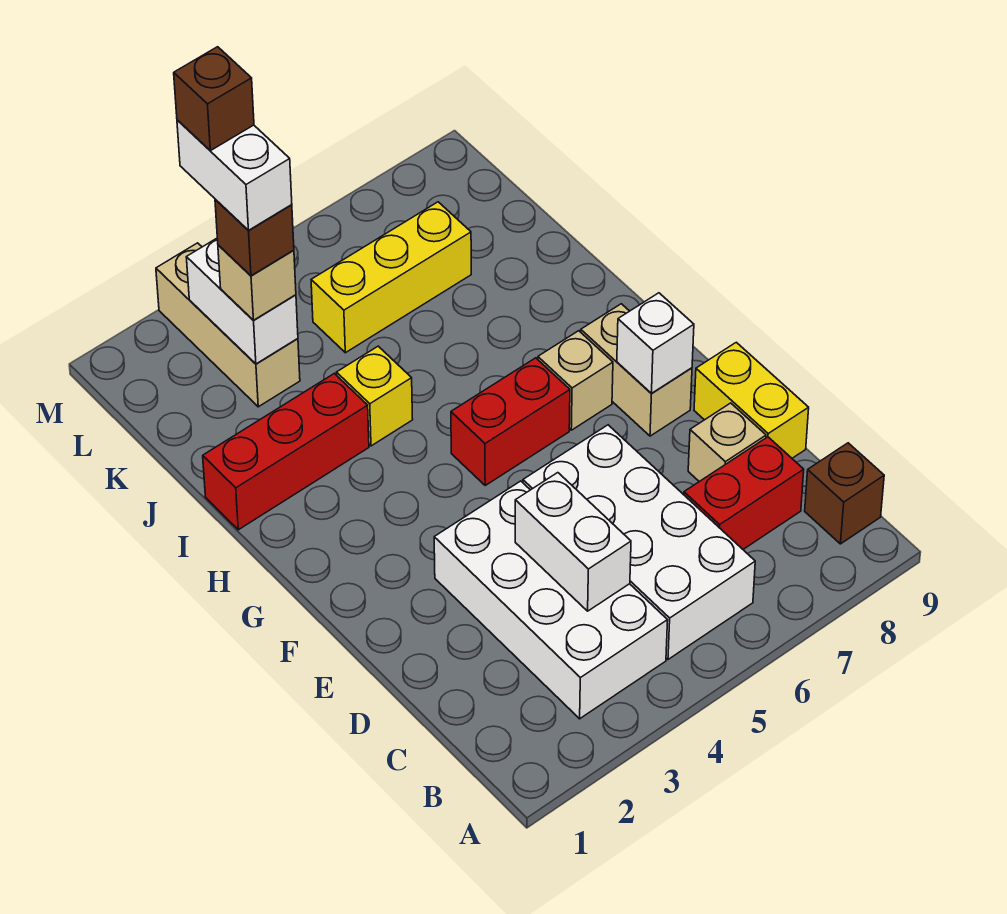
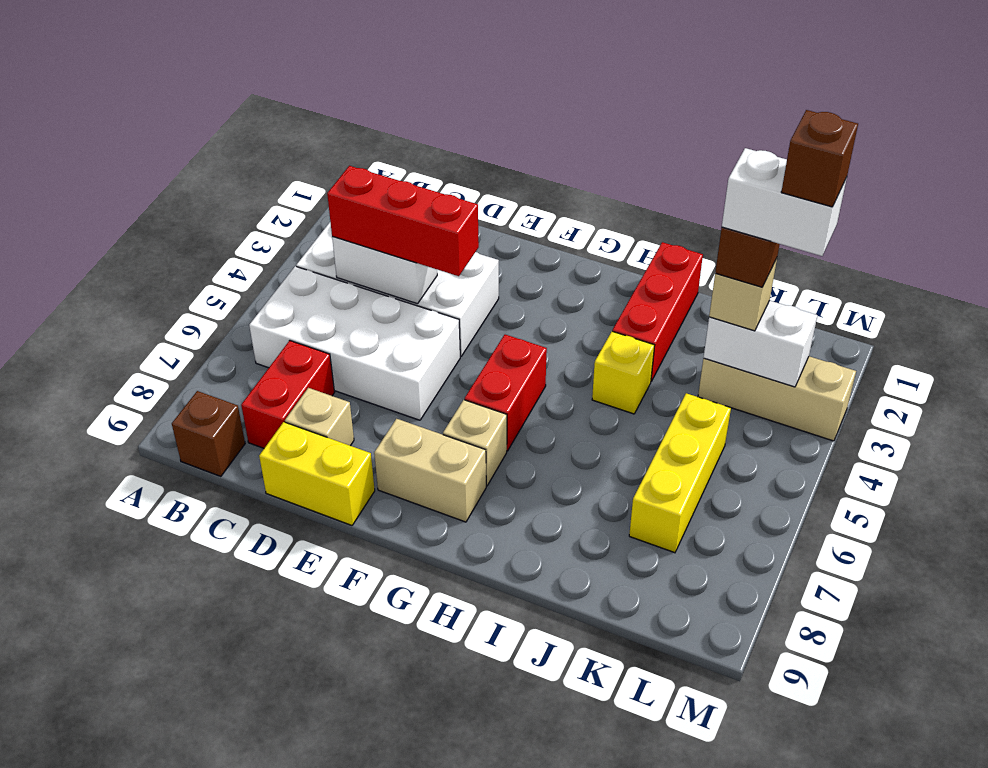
none -> red brick C4:E4 level 3
white brick F8 level 2 -> none

